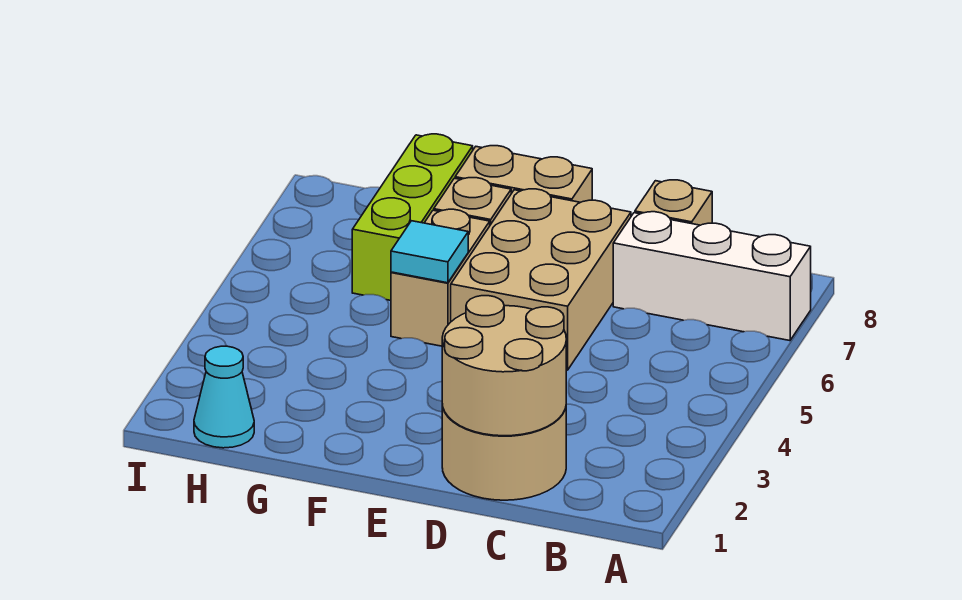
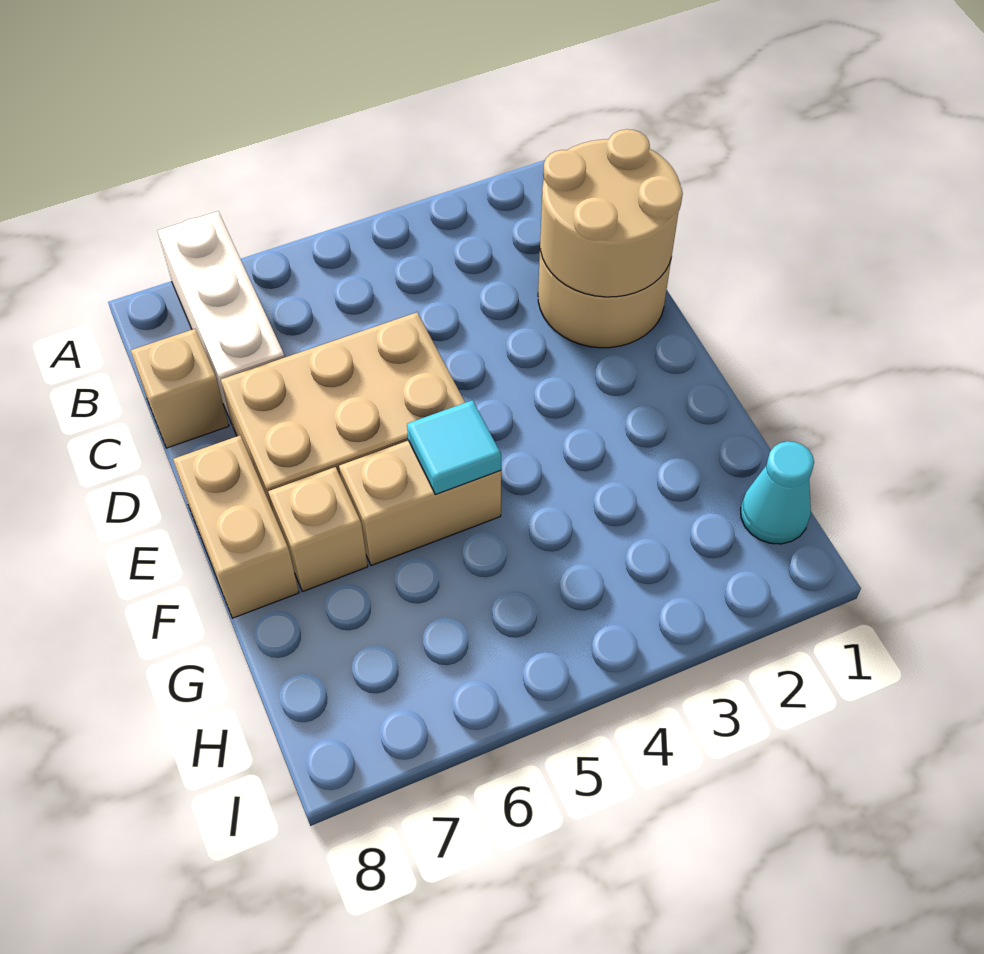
lime brick G6:G8 level 1 -> none

